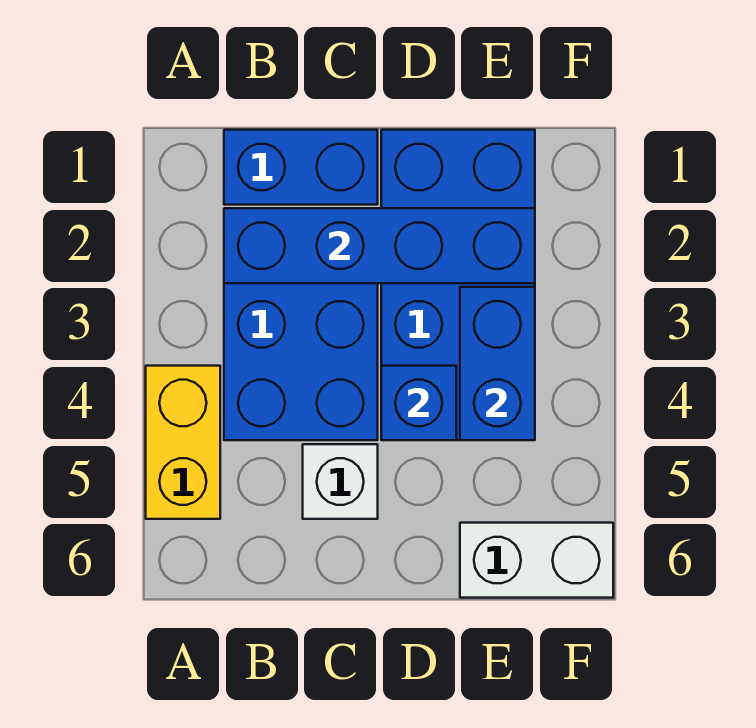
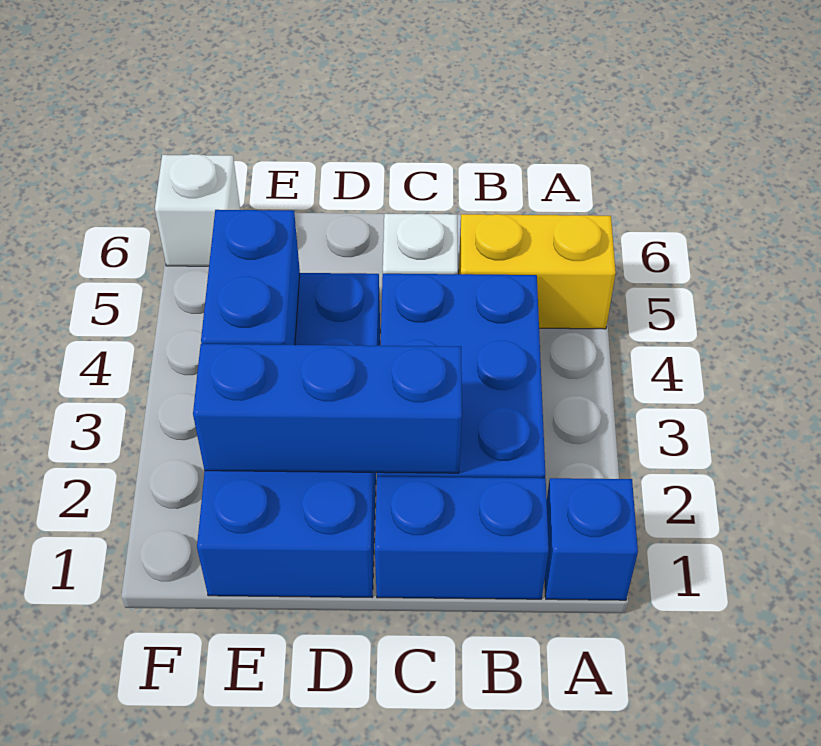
yellow brick A4:A5 level 1 -> yellow brick A5:B5 level 1
blue brick B2:E2 level 2 -> blue brick C2:E2 level 2
blue brick D4 level 2 -> blue brick A1 level 1
white brick E6:F6 level 1 -> white brick F6 level 1

